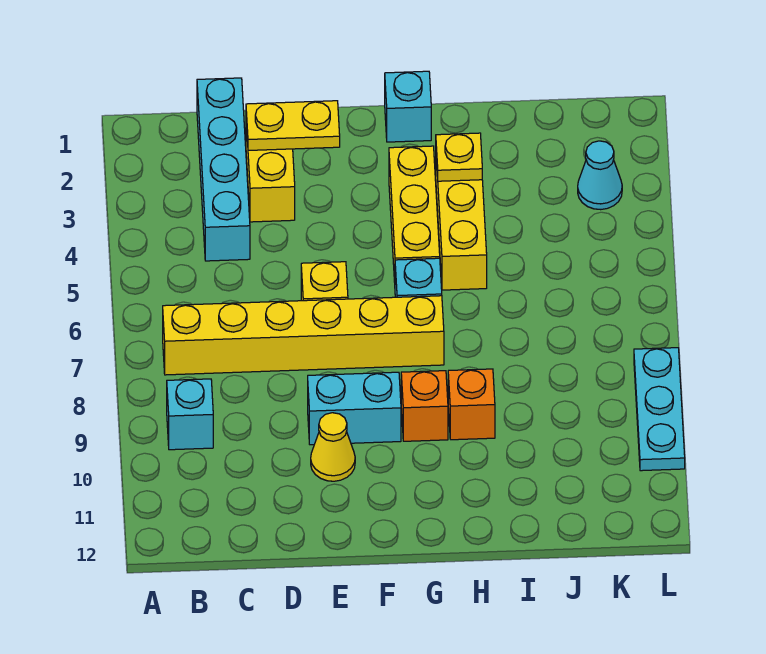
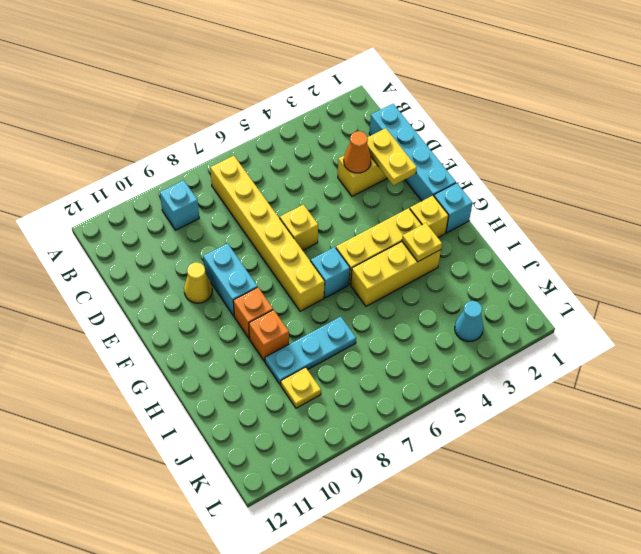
cyan brick C1:C4 level 1 -> cyan brick C1:F1 level 1
none -> orange cone D3 level 2
none -> yellow brick G2 level 1
none -> yellow plate J9 level 1
cyan plate L8:L10 level 1 -> cyan plate I7:I9 level 1

